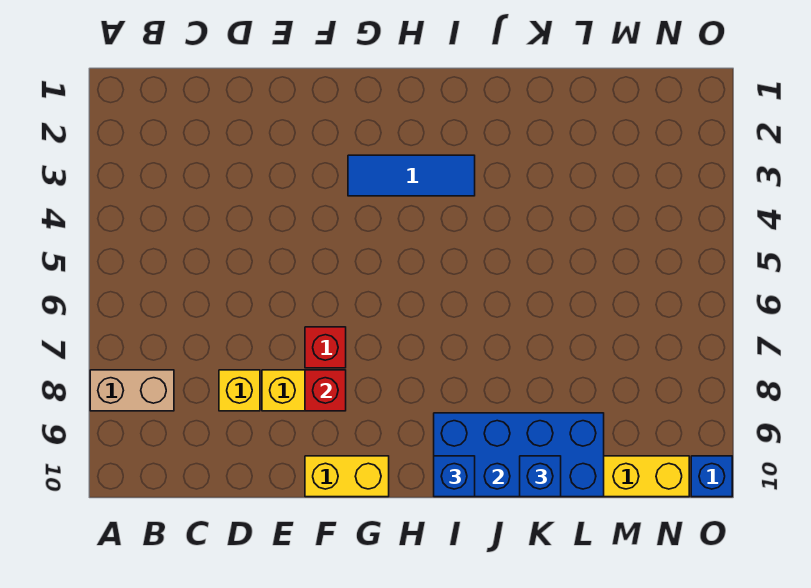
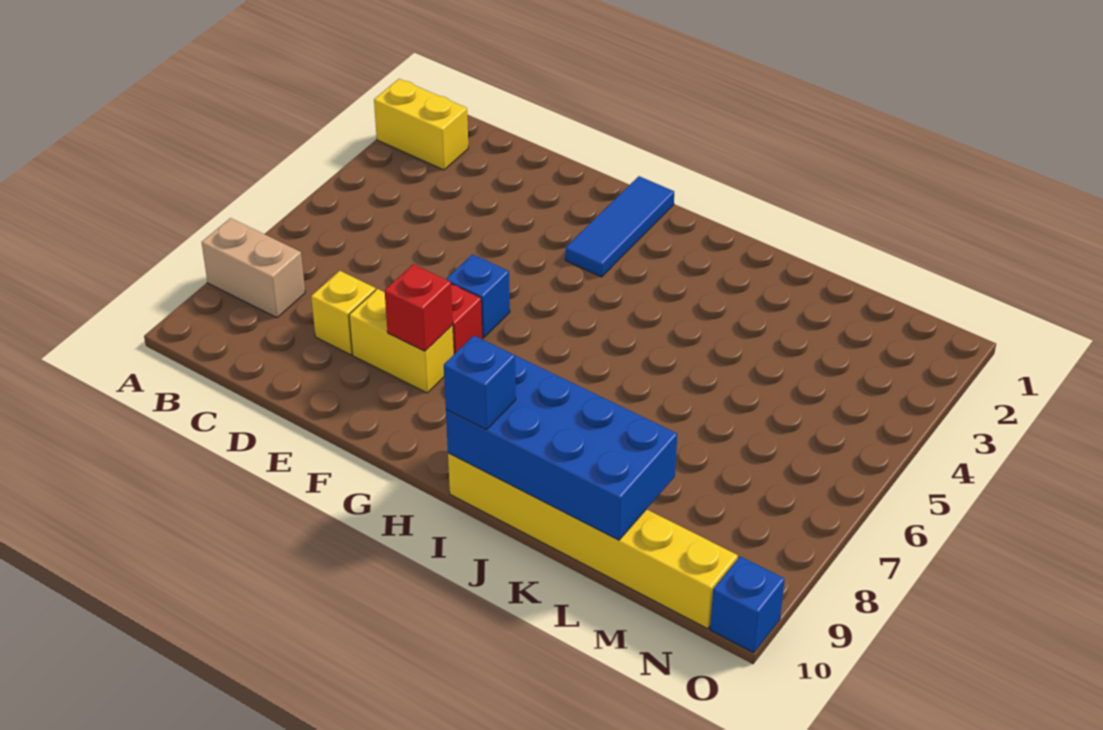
yellow brick F10:G10 level 1 -> yellow brick A2:B2 level 1
blue tile G3:I3 level 1 -> blue tile G1:G3 level 1
blue brick K10 level 3 -> blue brick F6 level 1

